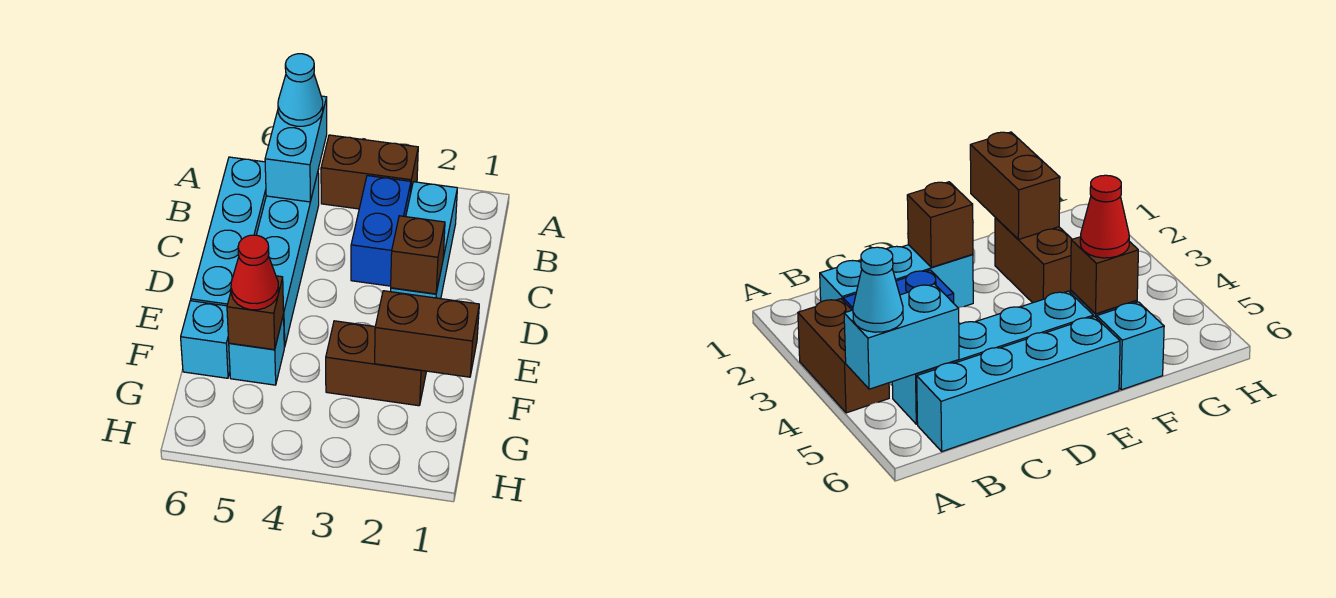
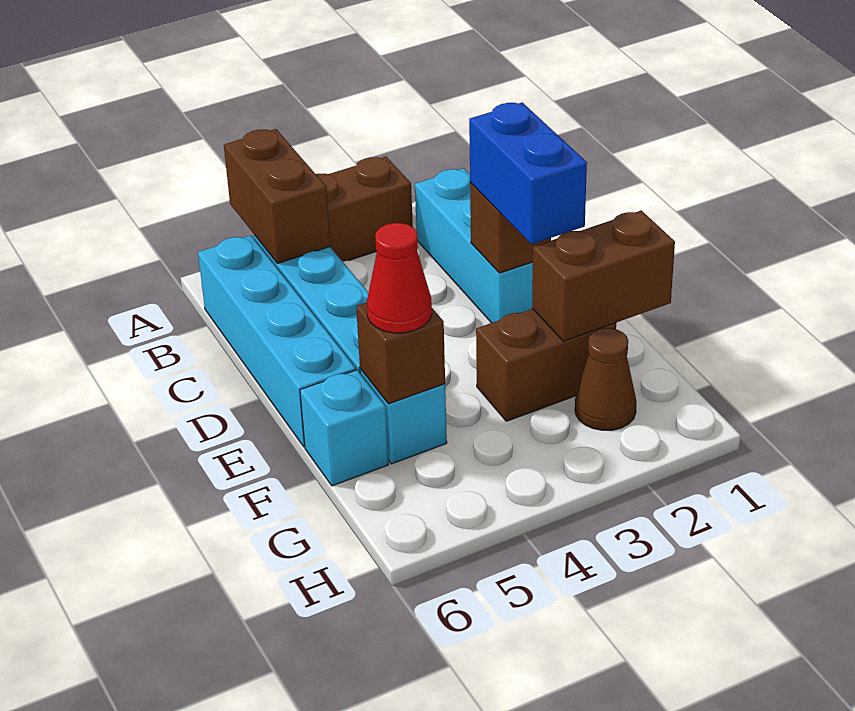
cyan brick A5:B5 level 2 -> brown brick A5:B5 level 2
cyan cone A5 level 3 -> none
blue brick B3:C3 level 1 -> blue brick D2:E2 level 3
none -> brown cone G2 level 1

